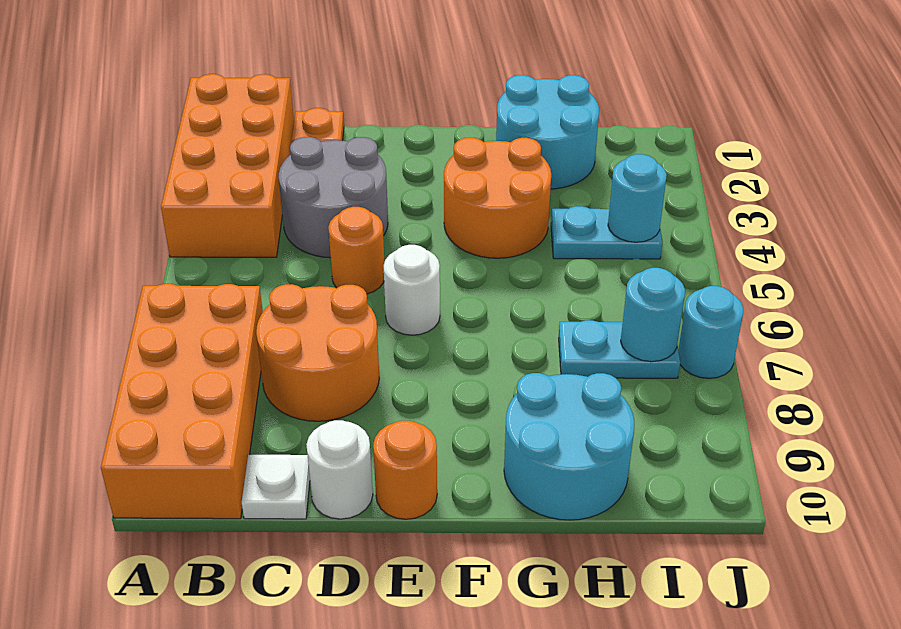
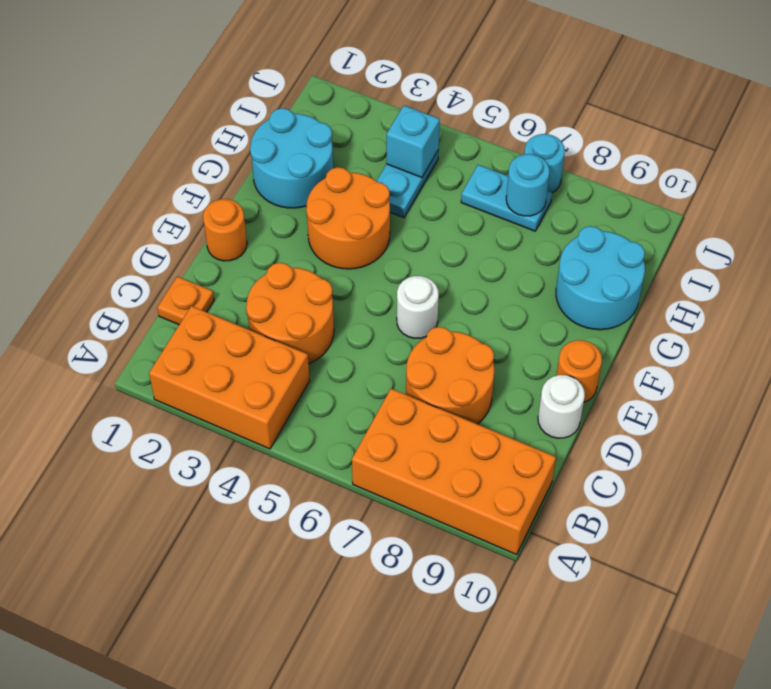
orange brick A1:B4 level 1 -> orange brick A2:B4 level 1
grey round brick C3:D4 level 1 -> orange round brick C3:D4 level 1
white plate C10 level 1 -> none
orange round brick D5 level 1 -> orange round brick E1 level 1
cyan plate H7:I7 level 1 -> cyan plate I6:I7 level 1
cyan round brick I4 level 2 -> cyan brick I4 level 2

